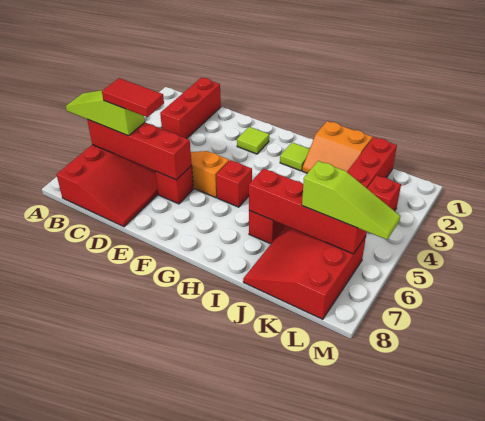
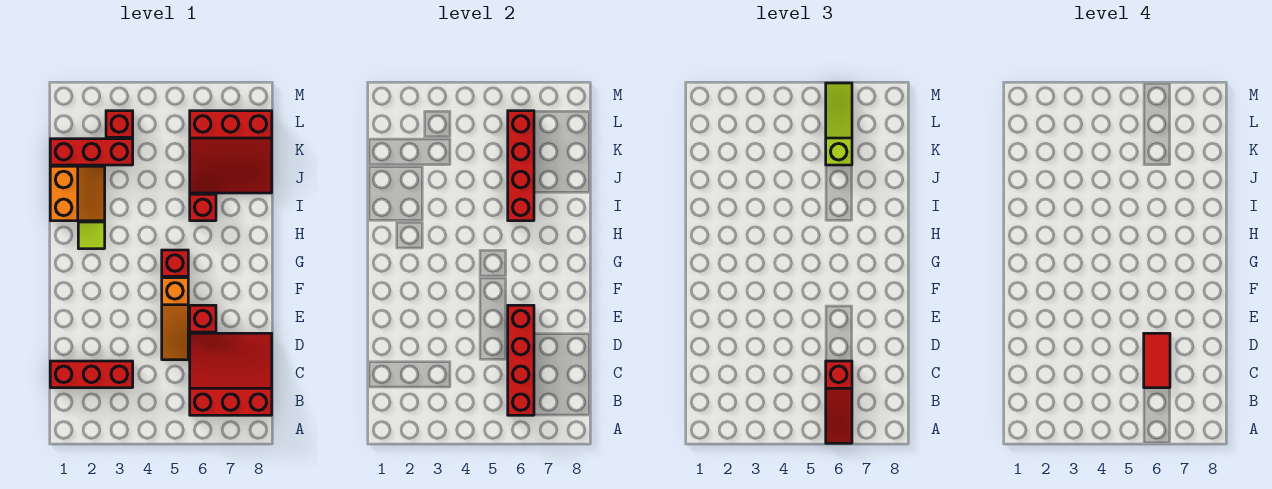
lime slope A6:C6 level 3 top C -> red slope A6:C6 level 3 top C
lime tile F2 level 1 -> none

